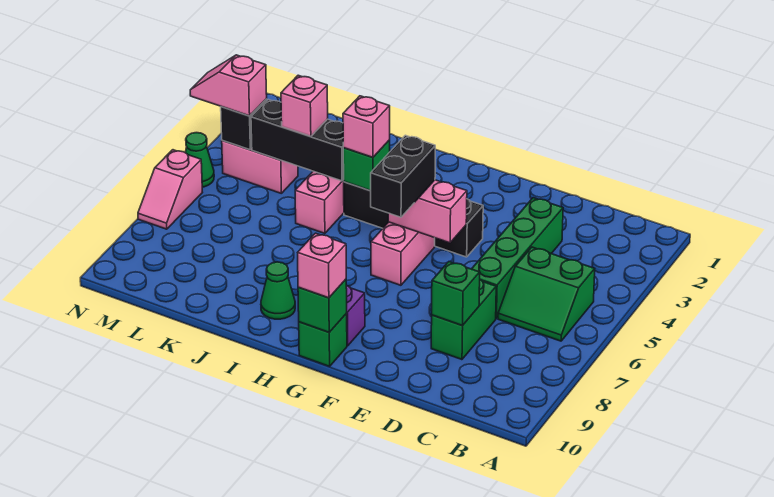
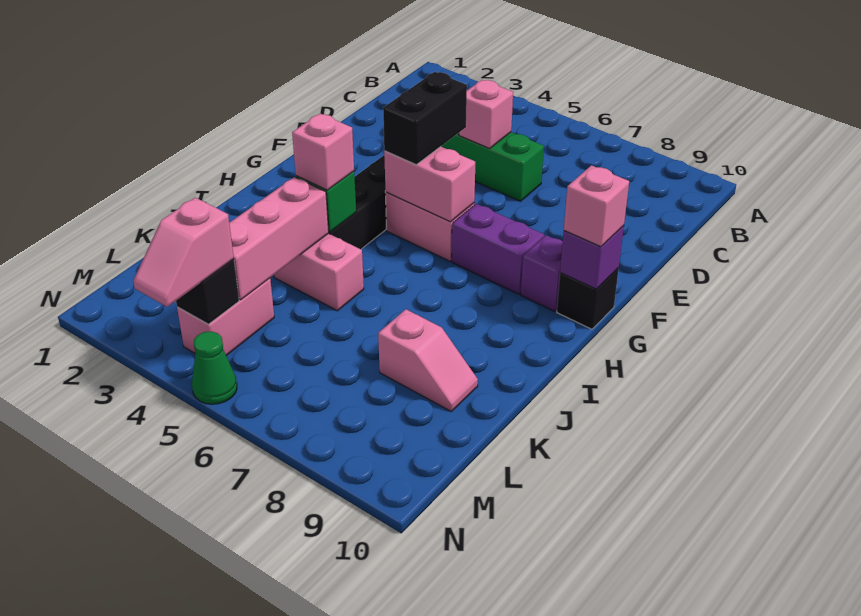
green slope B5:C6 level 1 top 5 -> none
green brick D7:D8 level 1 -> none
green brick D8 level 2 -> none
pink brick F5:G5 level 2 -> pink brick G5:G6 level 2
black brick G5:G6 level 3 -> black brick F5:G5 level 3
none -> purple brick G7:G8 level 1
green brick G10 level 1 -> black brick G10 level 1
green brick G10 level 2 -> purple brick G10 level 2
green cone I9 level 1 -> none
black brick J4:L4 level 2 -> pink brick J4:L4 level 2
pink brick K4 level 3 -> pink brick D5 level 2
pink slope N6:N7 level 1 top 6 -> pink slope K8:K9 level 1 top 8

